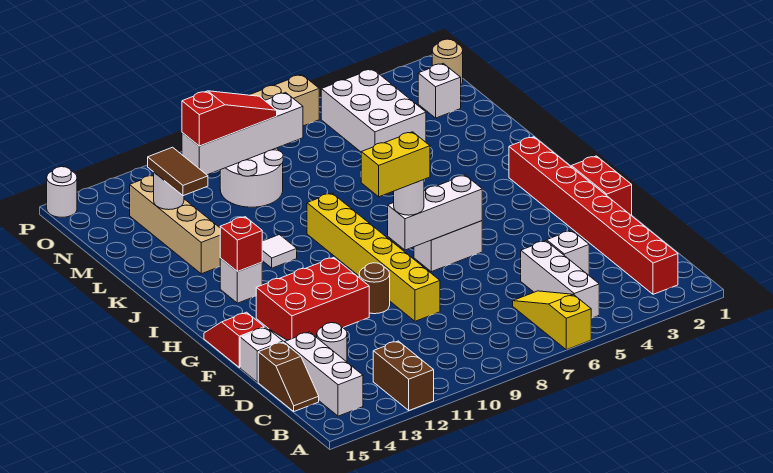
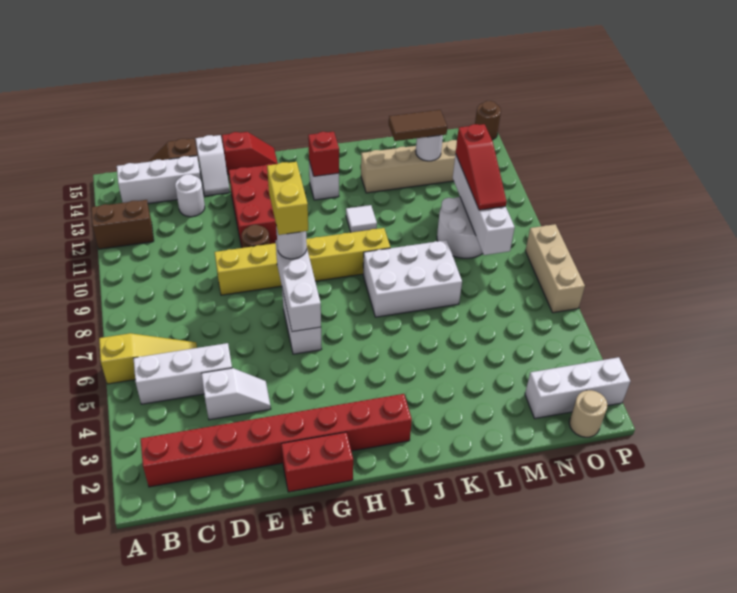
white brick M4:O5 level 1 -> white brick J7:L8 level 1
white brick N2 level 1 -> white brick N2:P2 level 1
white round brick P15 level 1 -> brown round brick P15 level 1

